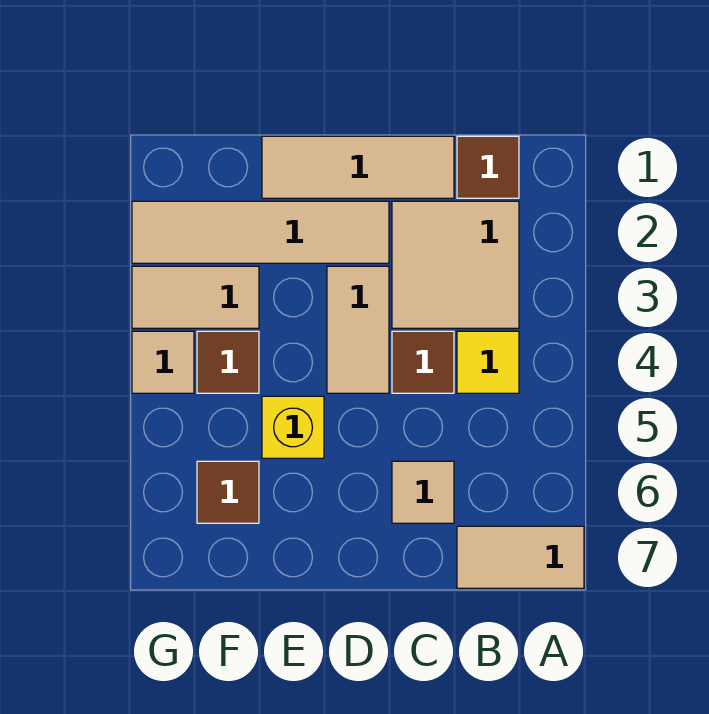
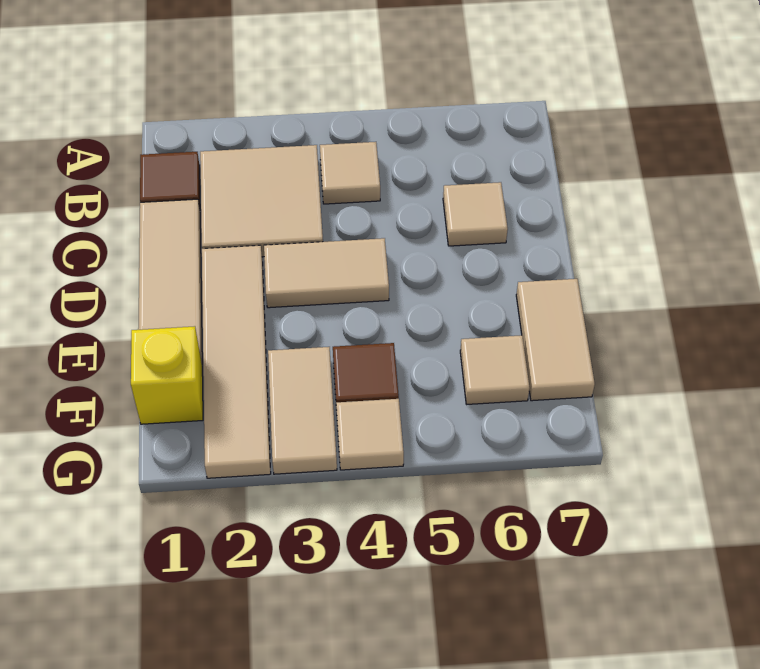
tan tile A7:B7 level 1 -> tan tile E7:F7 level 1
yellow tile B4 level 1 -> tan tile B4 level 1
brown tile C4 level 1 -> none
yellow brick E5 level 1 -> yellow brick F1 level 1
brown tile F6 level 1 -> tan tile F6 level 1

